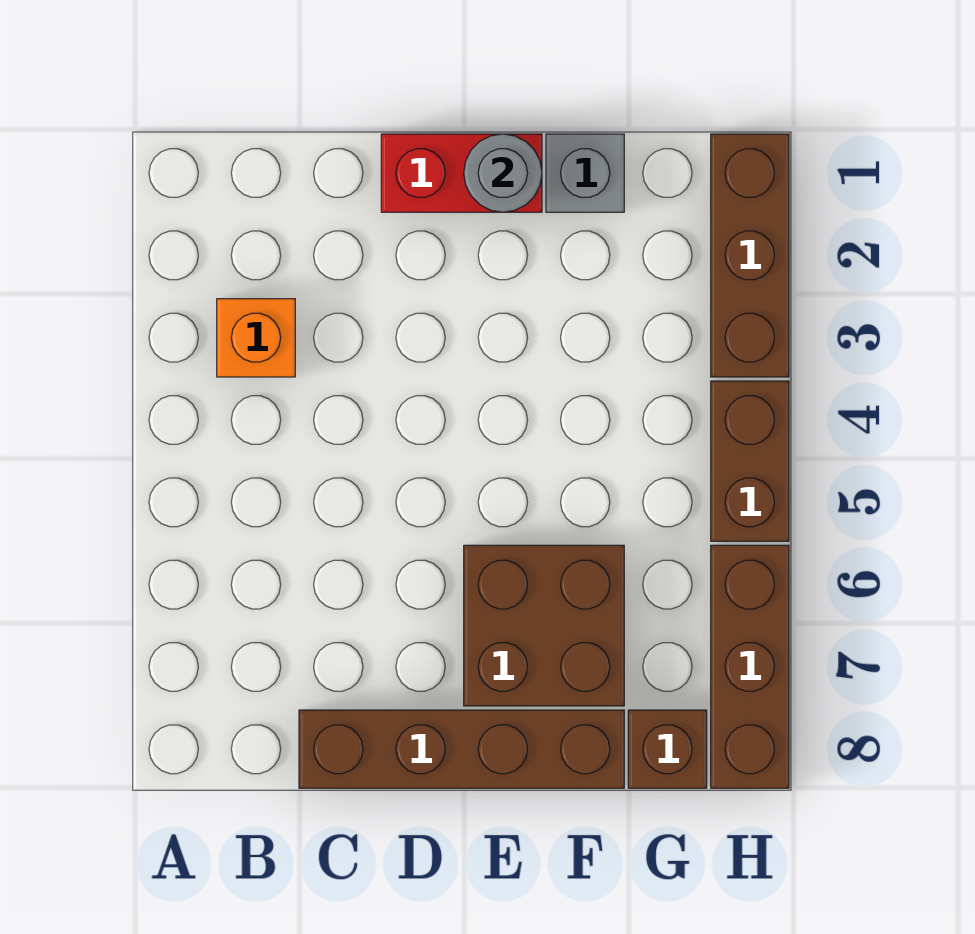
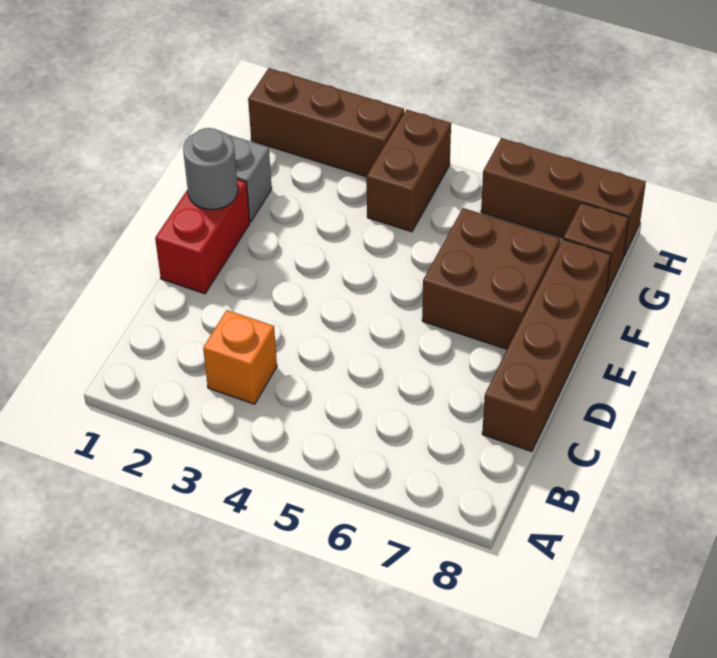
brown brick H4:H5 level 1 -> brown brick G4:H4 level 1

